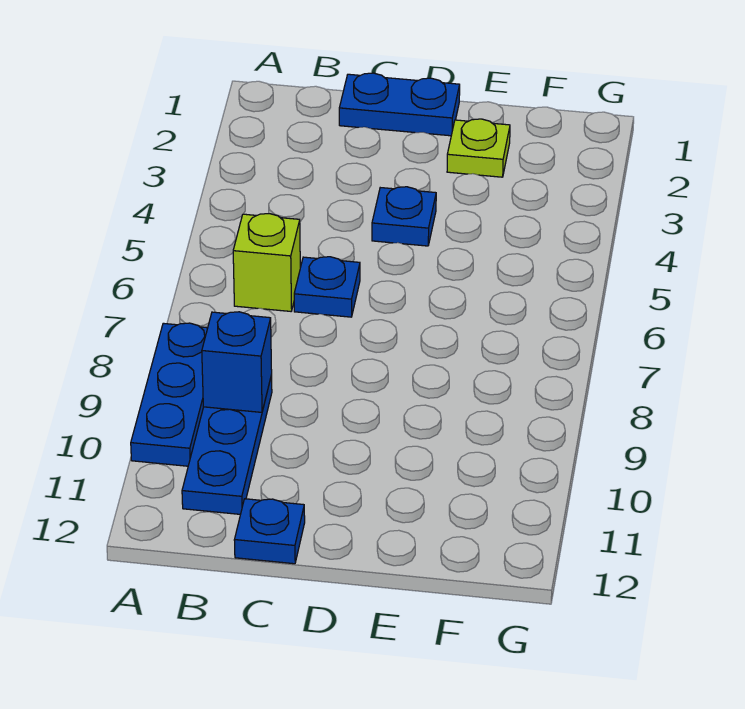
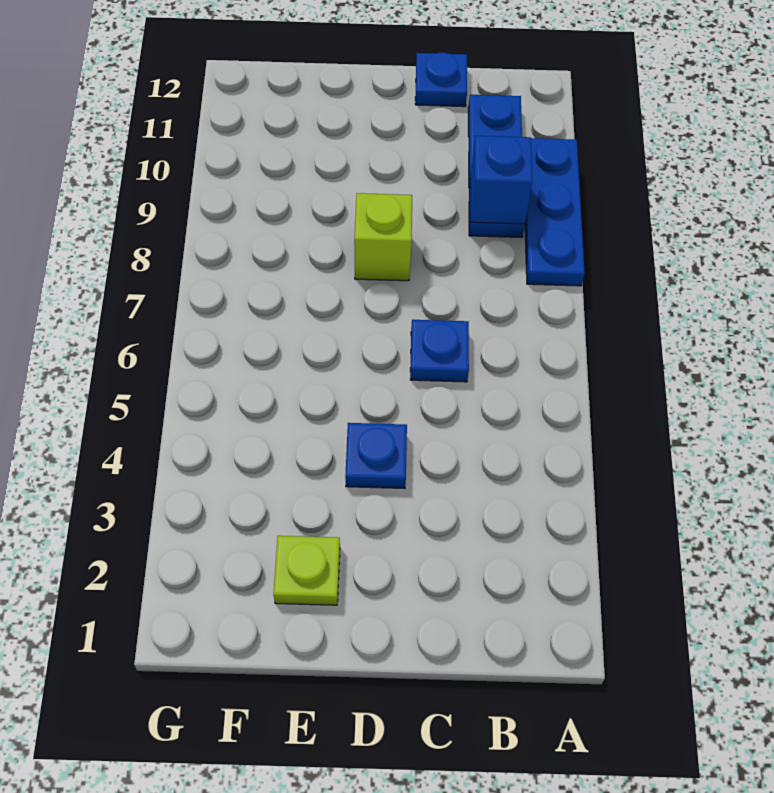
lime brick B6 level 1 -> lime brick D8 level 1
blue plate C1:D1 level 1 -> none

